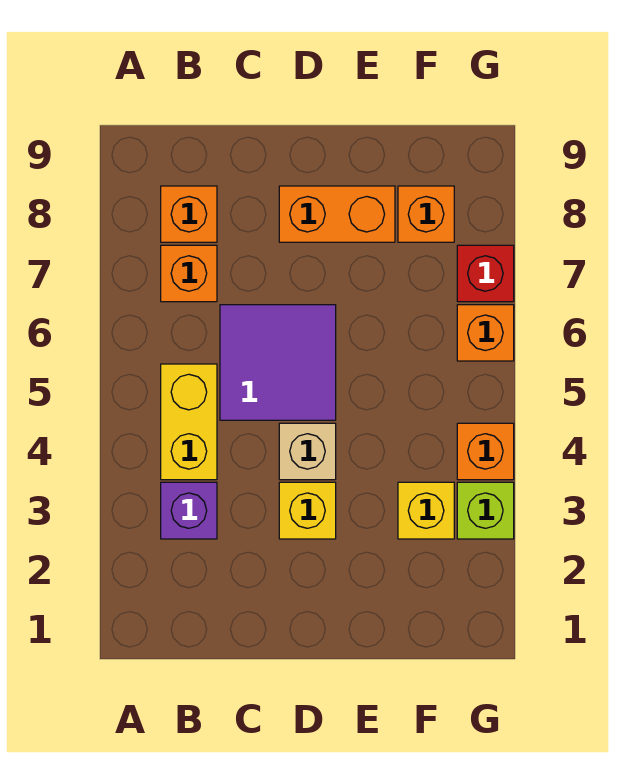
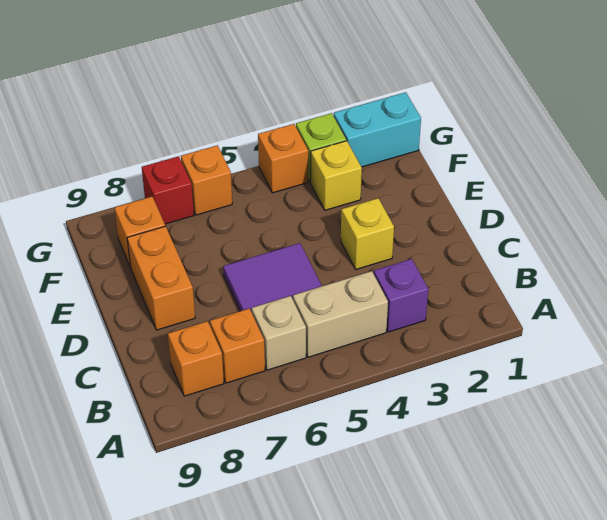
yellow brick B4:B5 level 1 -> tan brick B4:B5 level 1
tan brick D4 level 1 -> tan brick B6 level 1
none -> cyan brick G1:G2 level 1

